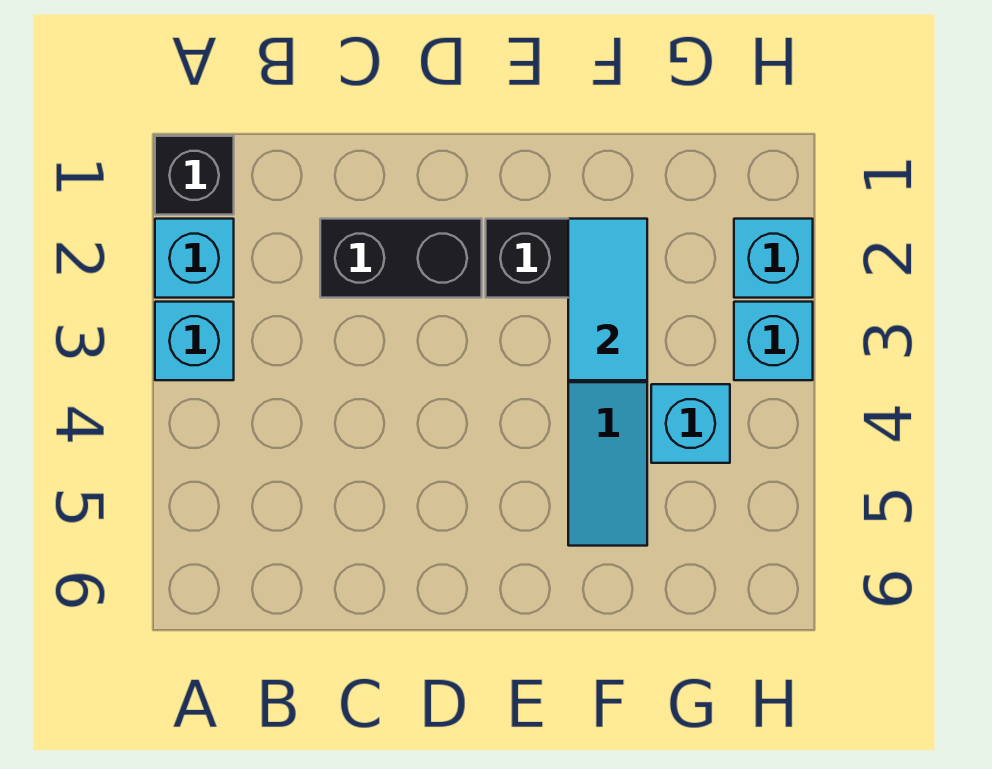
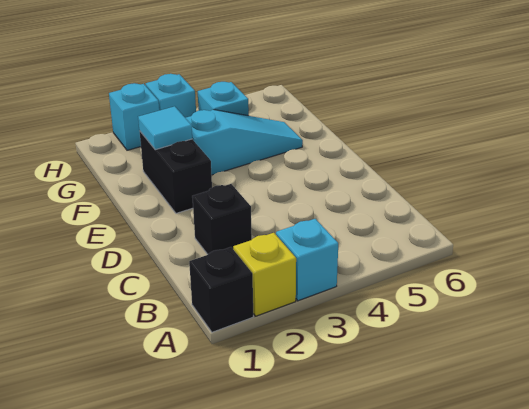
cyan brick A2 level 1 -> yellow brick A2 level 1
black brick C2:D2 level 1 -> black brick C2 level 1
cyan tile F2:F3 level 2 -> cyan tile F2 level 2

